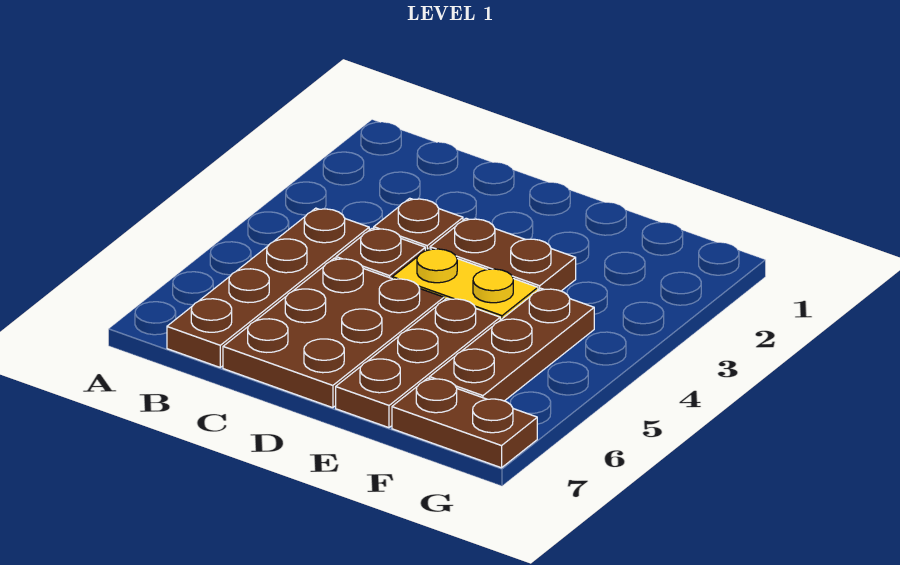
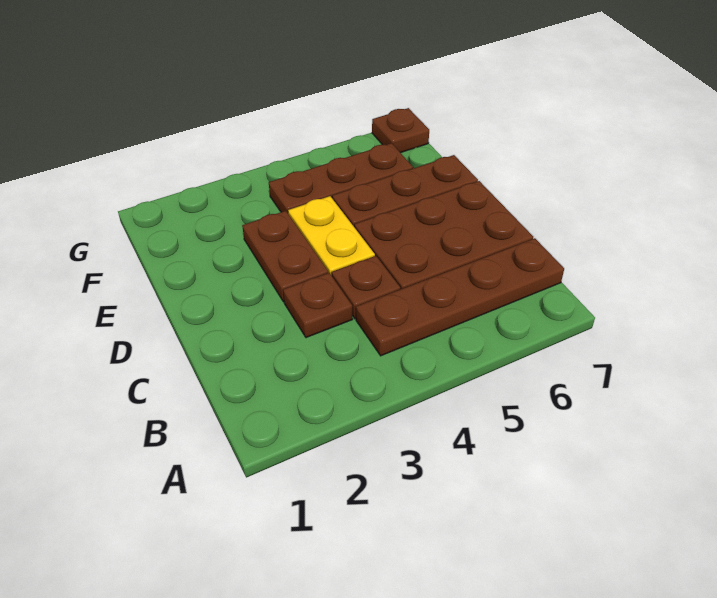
brown plate F7:G7 level 1 -> brown plate G7 level 1

